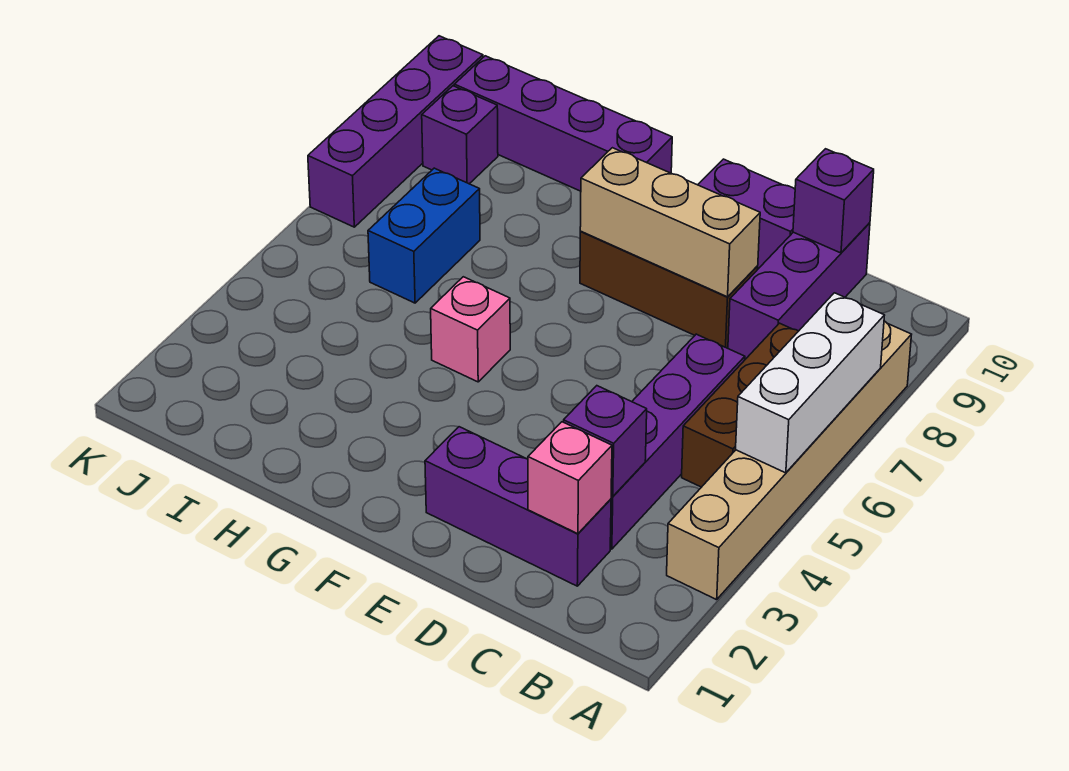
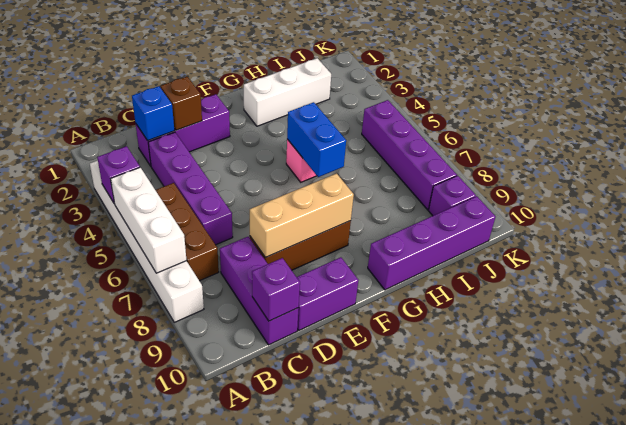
tan brick A3:A8 level 1 -> white brick A3:A8 level 1
pink brick C2 level 2 -> blue brick C2 level 2
purple brick C3 level 2 -> purple brick A4 level 2
none -> brown brick D2 level 2
none -> white brick G2:I2 level 1
blue brick I6:I7 level 1 -> blue brick G5:G6 level 2
purple brick K7:K10 level 1 -> purple brick J5:J8 level 1

